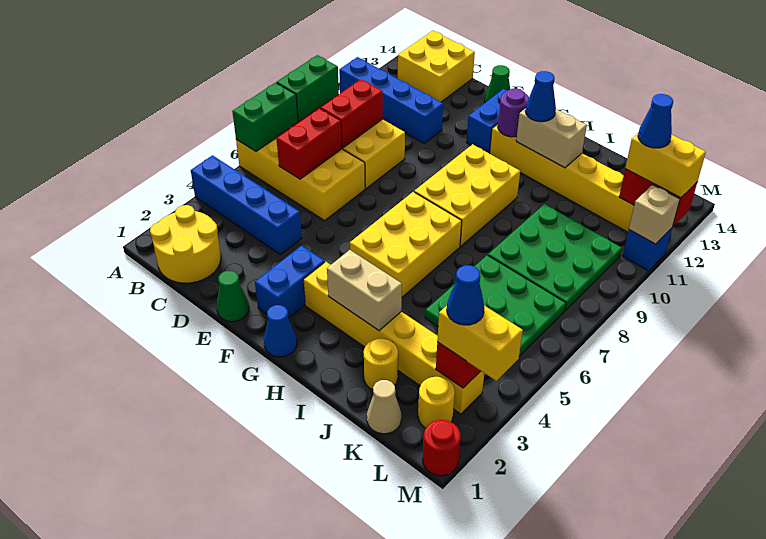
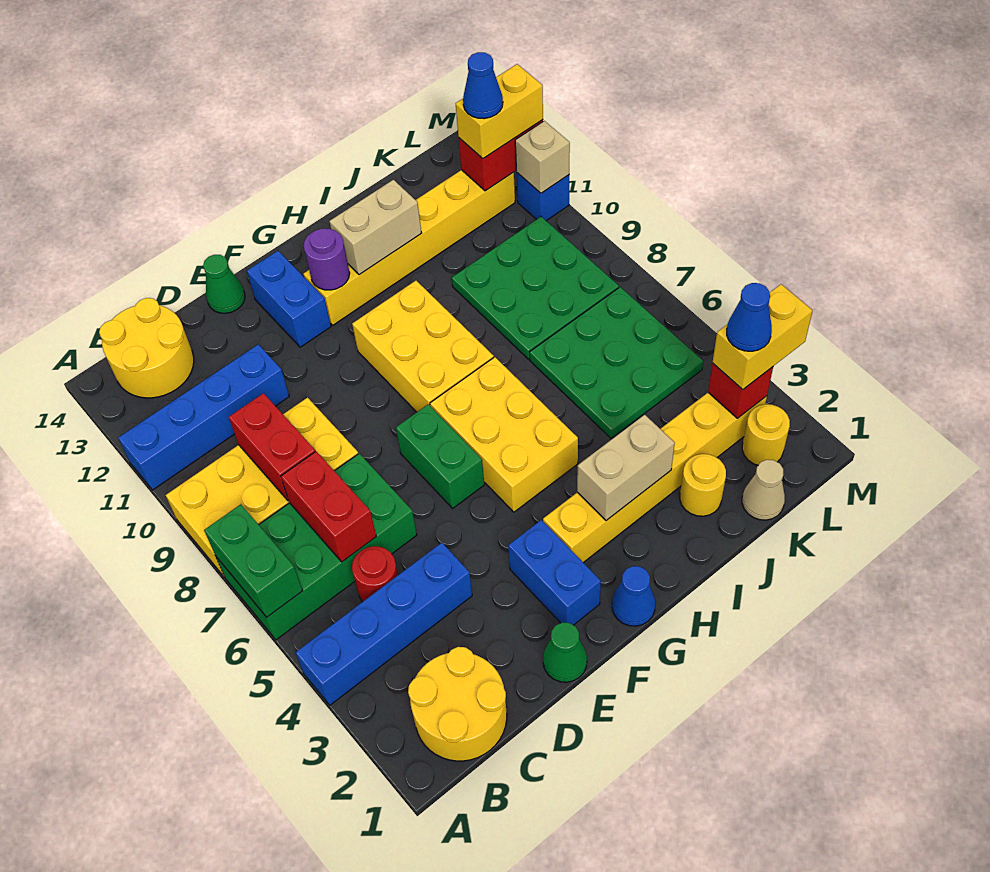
yellow brick A6:D7 level 1 -> green brick A6:D7 level 1
green brick A8:A9 level 2 -> green brick F6:F7 level 1
yellow brick B13:C14 level 1 -> yellow round brick B13:C14 level 1
blue cone H12 level 3 -> none
red round brick M1 level 1 -> red round brick C5 level 1

